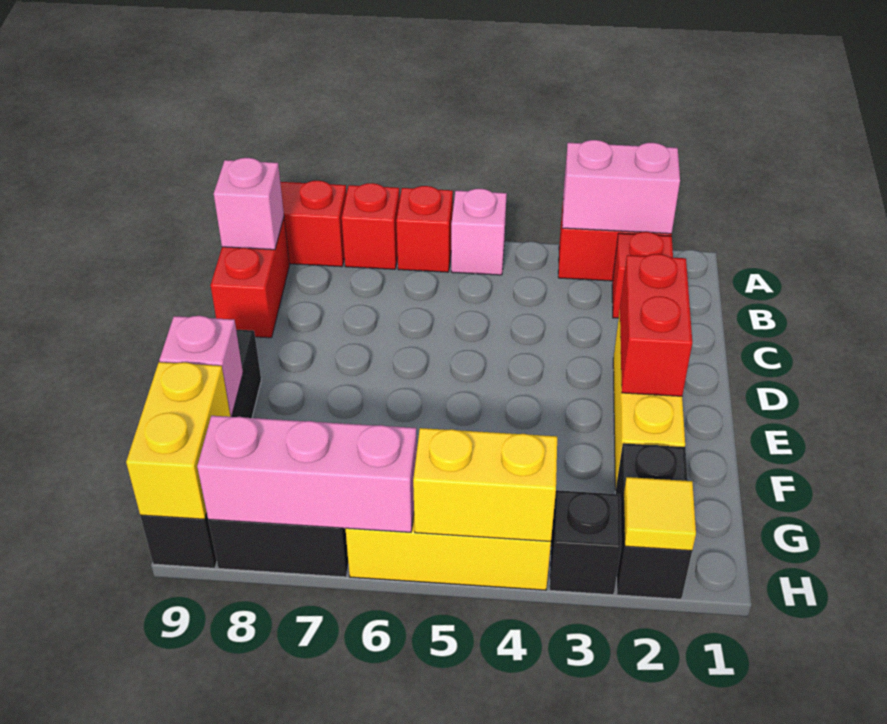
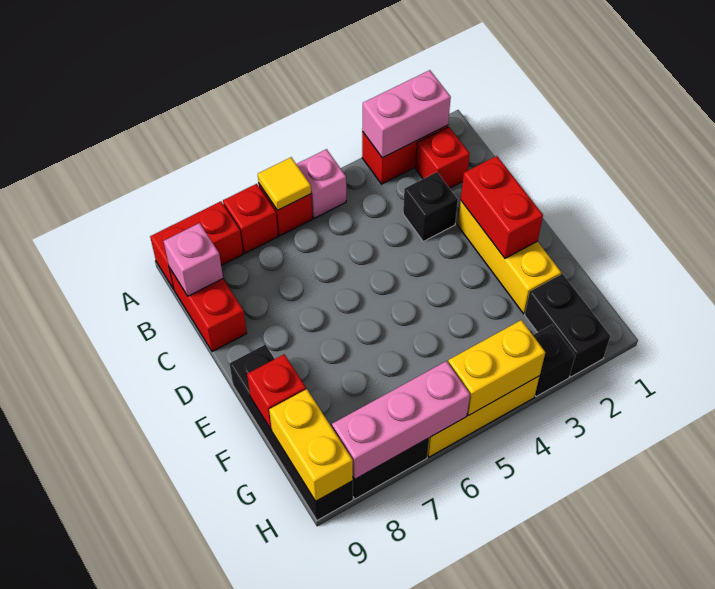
none -> black brick C3 level 1
pink brick F9 level 2 -> red brick F9 level 2
yellow tile H2 level 2 -> yellow tile A6 level 2

